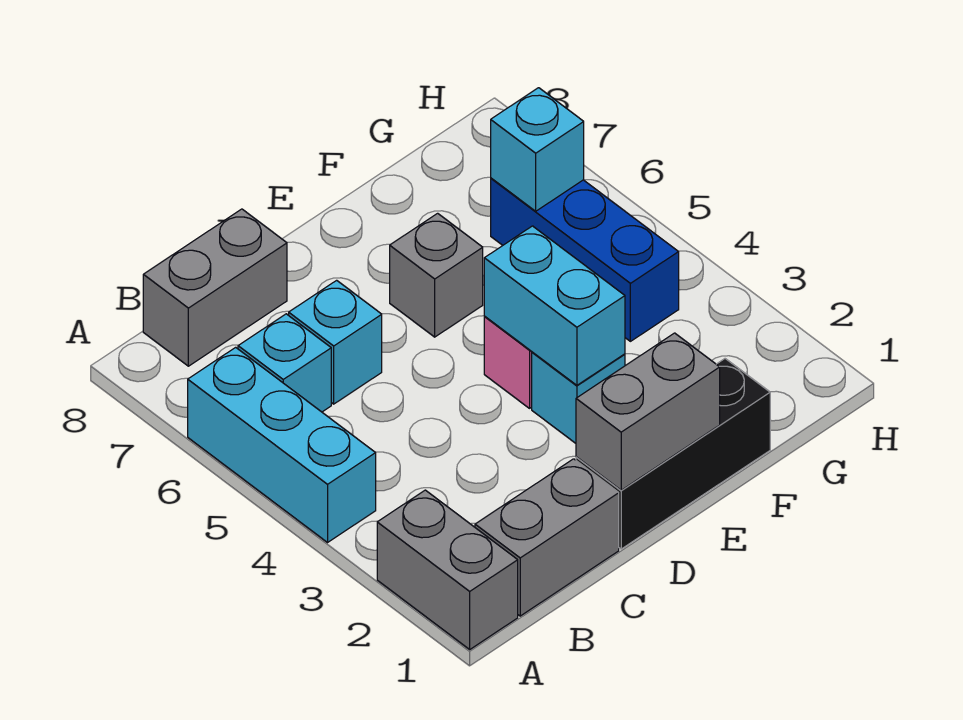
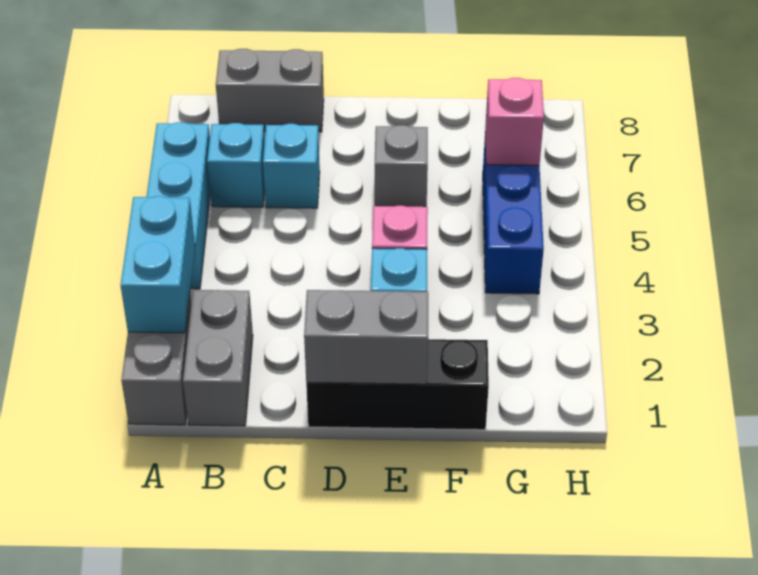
grey brick B1:C1 level 1 -> grey brick B1:B2 level 1
cyan brick E3:E4 level 2 -> cyan brick A2:A3 level 2
cyan brick G6 level 2 -> pink brick G6 level 2

